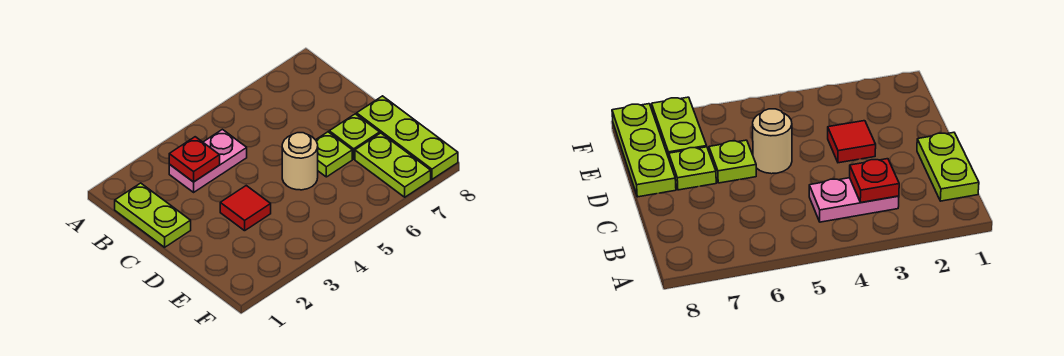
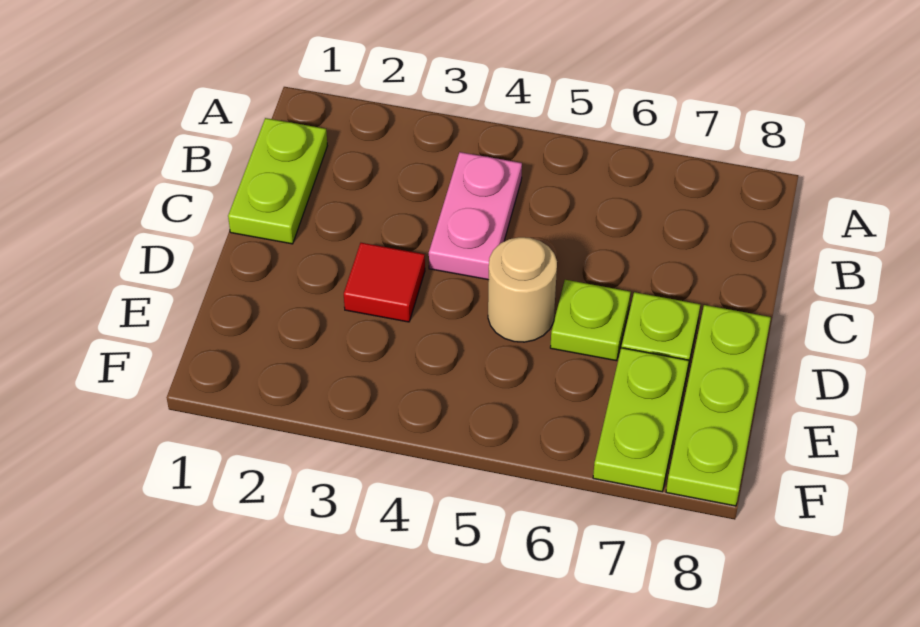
pink plate B3:B4 level 1 -> pink plate B4:C4 level 1
red plate B3 level 2 -> none

